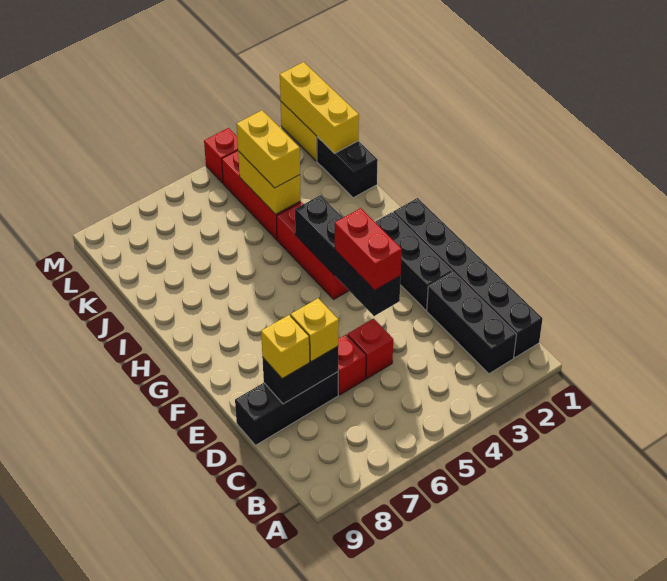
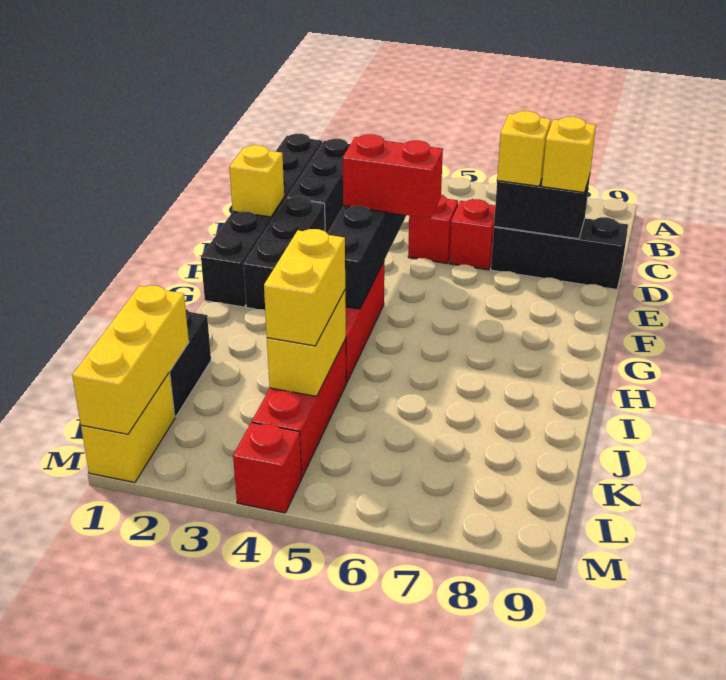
none -> yellow brick E1 level 2
red brick E4:F4 level 3 -> red brick F4:F5 level 3

